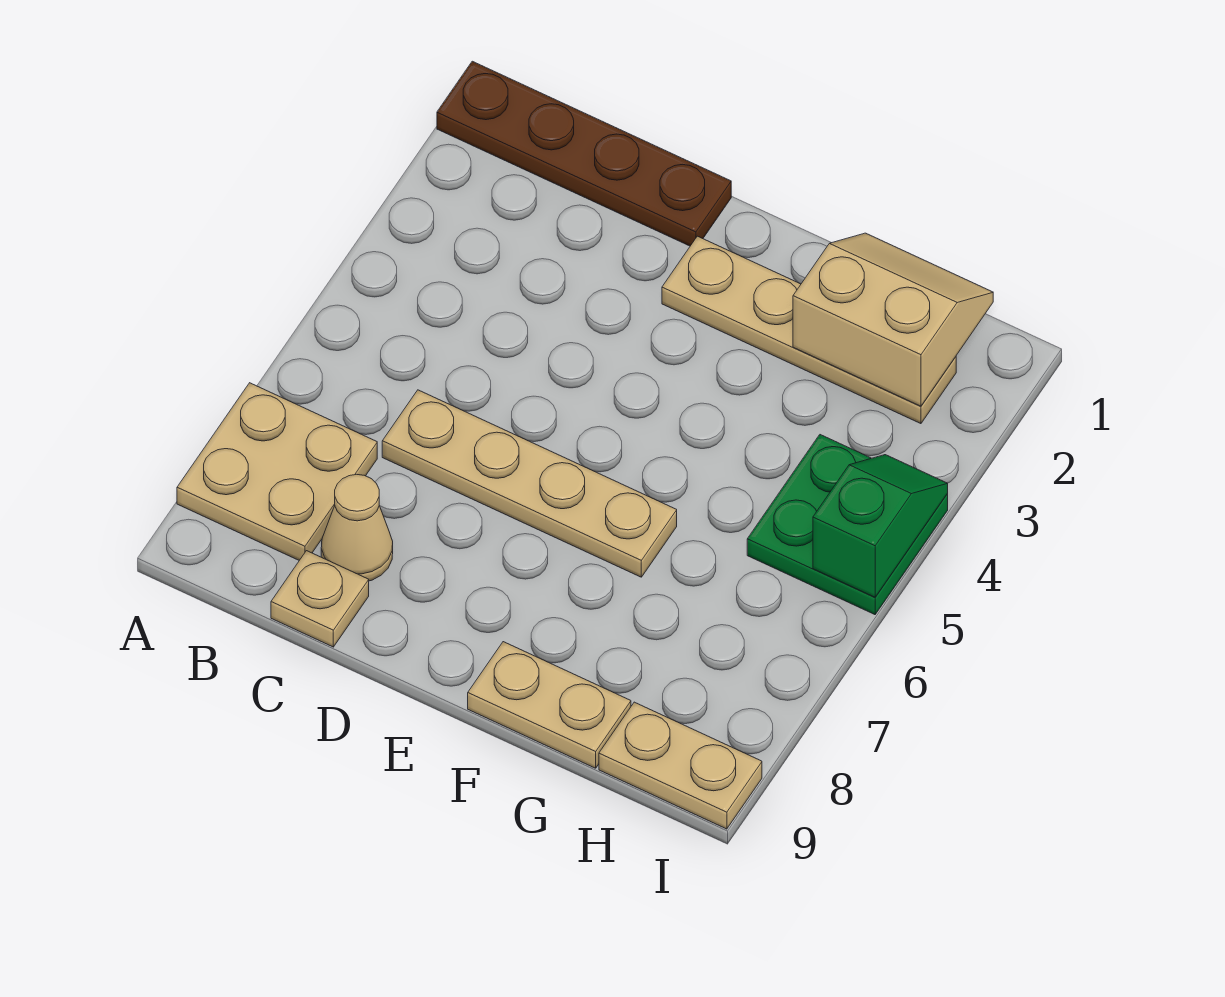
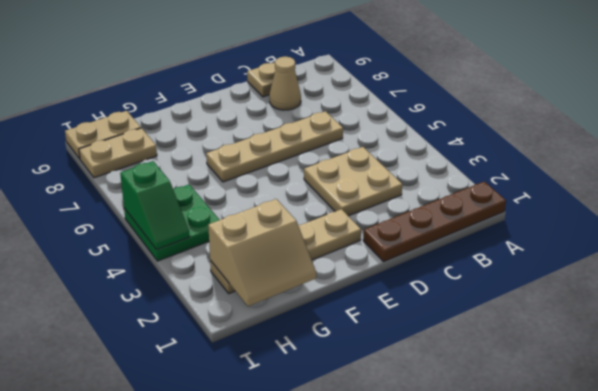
tan plate A7:B8 level 1 -> tan plate C3:D4 level 1
tan plate F9:G9 level 1 -> tan plate H8:I8 level 1

